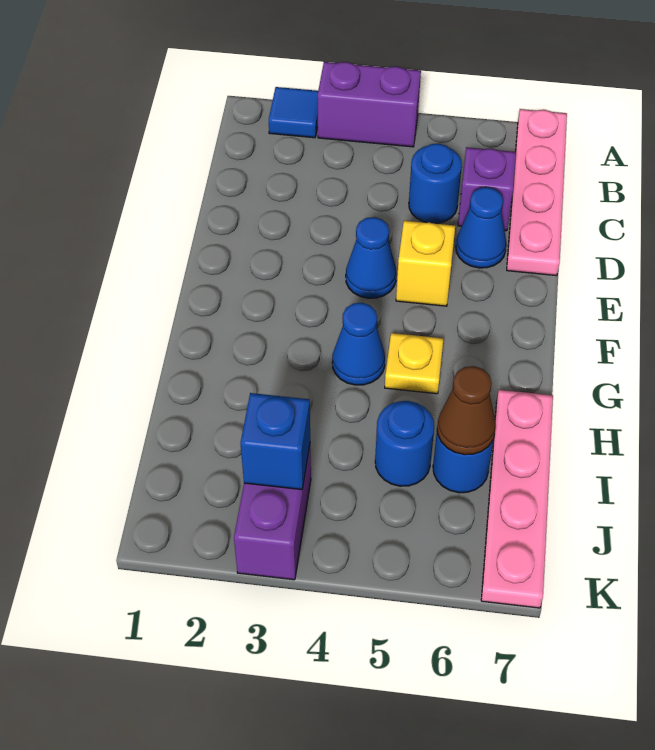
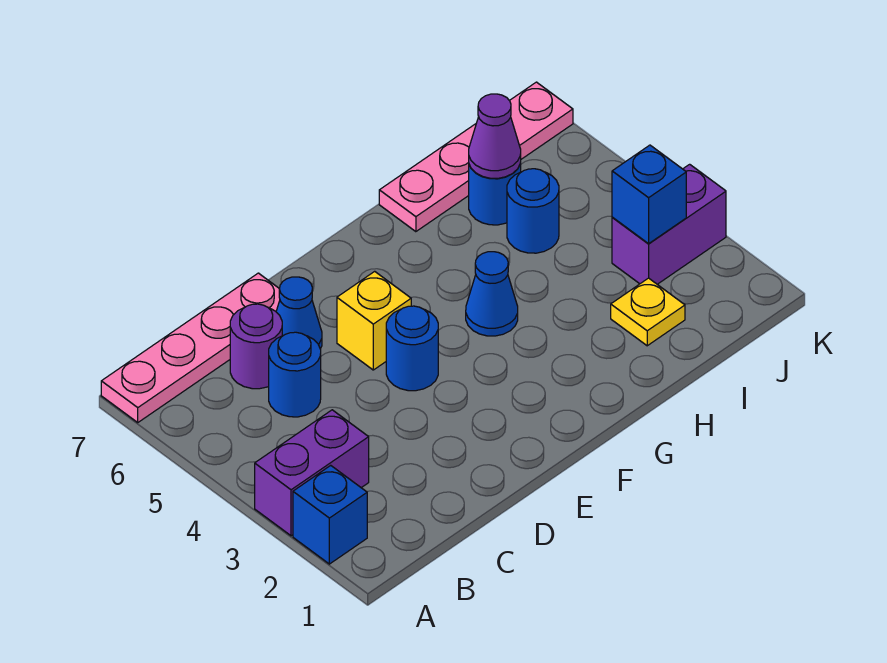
blue tile A2 level 1 -> blue brick A2 level 1
purple brick A3:A4 level 1 -> purple brick A3:B3 level 1
purple brick C6 level 1 -> purple round brick C6 level 1
blue cone E4 level 1 -> blue round brick E4 level 1
yellow plate G5 level 1 -> yellow plate I2 level 1
brown cone I6 level 2 -> purple cone I6 level 2

